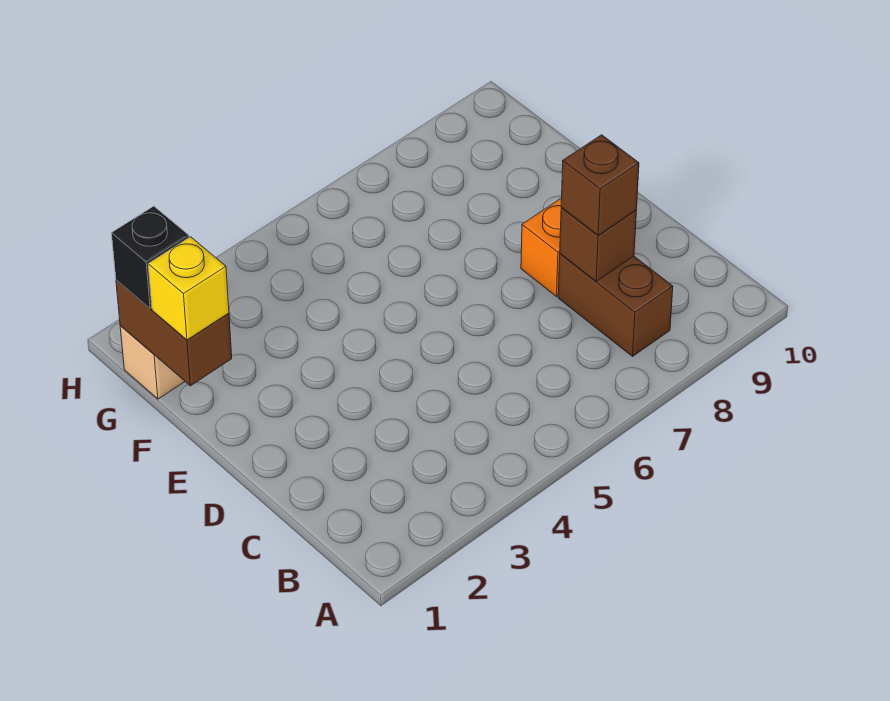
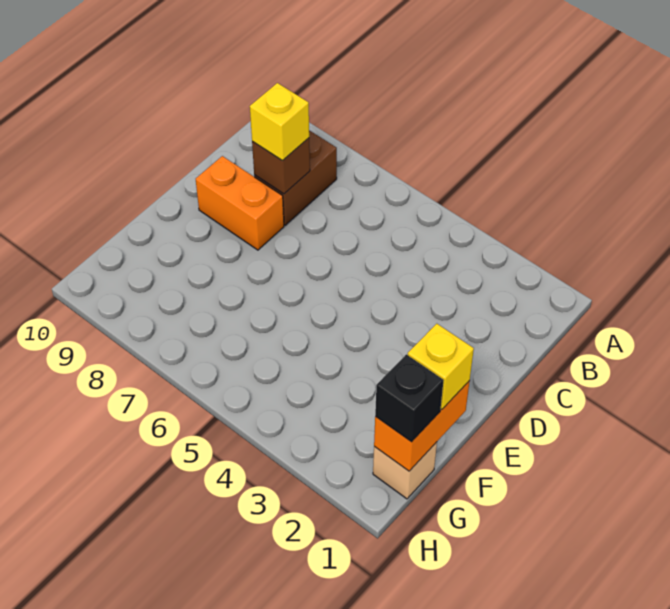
brown brick C8 level 3 -> yellow brick C8 level 3
brown brick F1:G1 level 2 -> orange brick F1:G1 level 2

